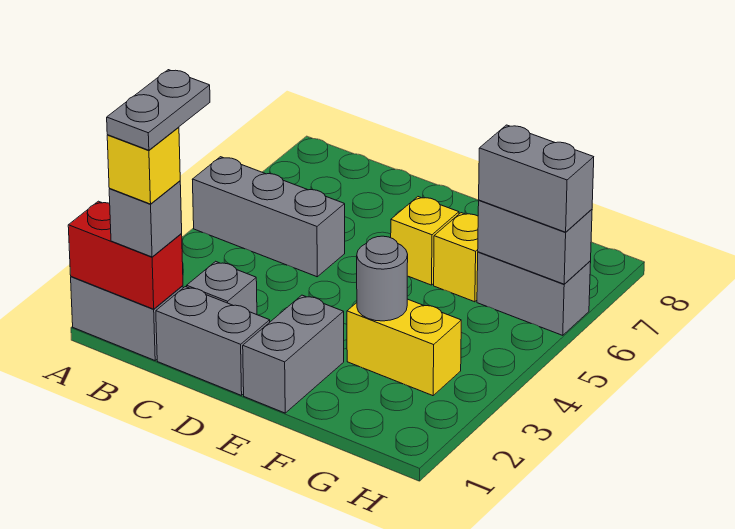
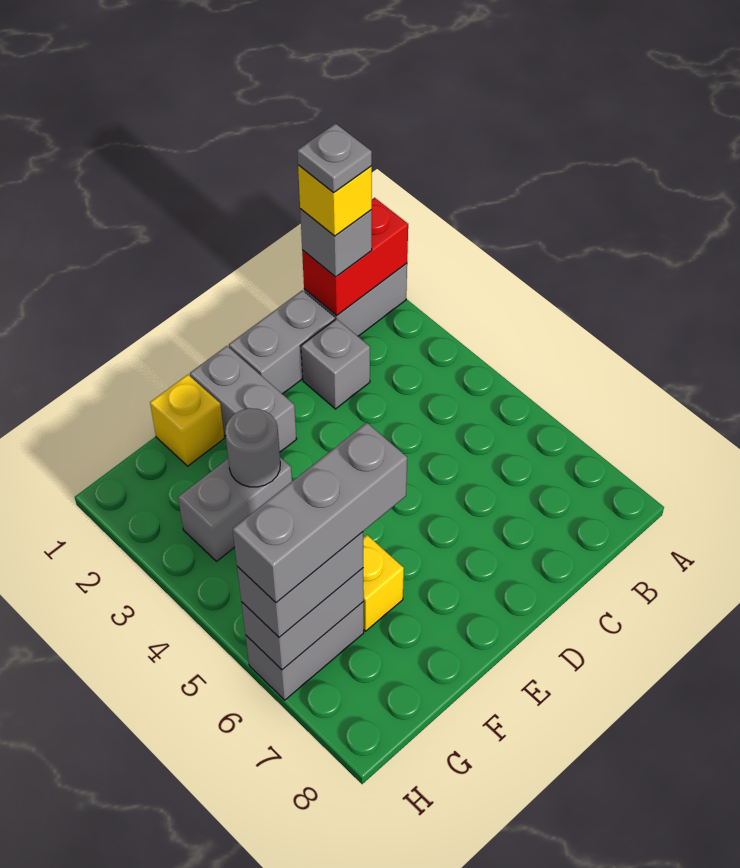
grey brick A5:C5 level 1 -> grey brick F6:H6 level 4
grey plate B1:B2 level 5 -> grey plate B1 level 5
yellow brick E6 level 1 -> yellow brick F1 level 1
yellow brick F3:G3 level 1 -> grey brick F3:G3 level 1

